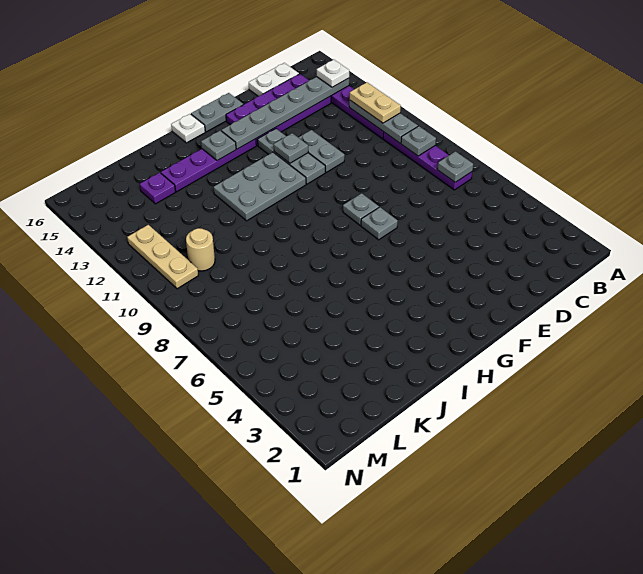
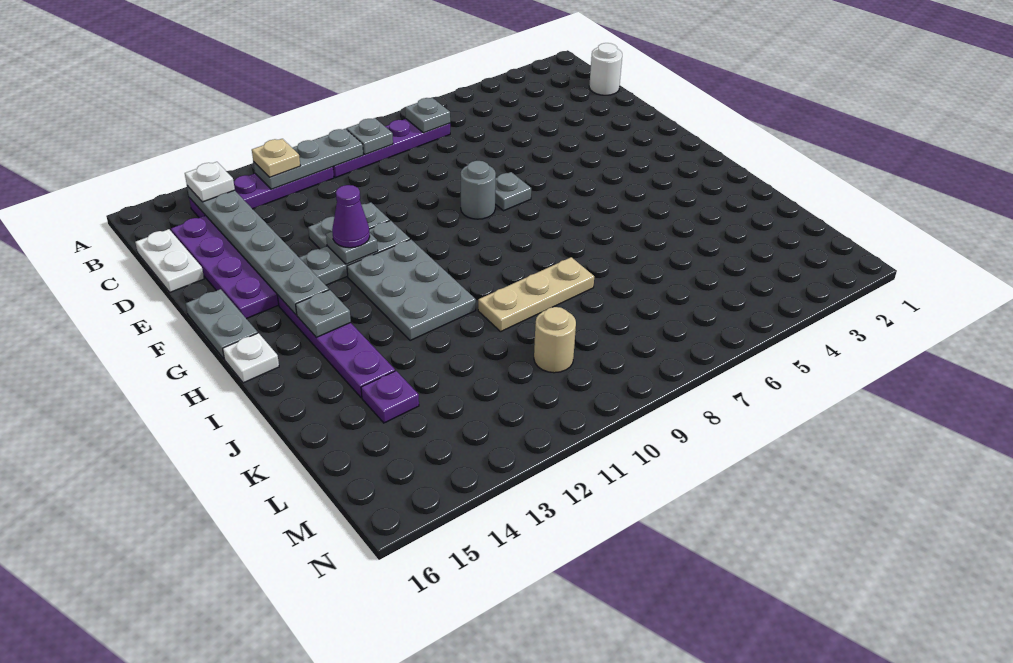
tan plate B11:B12 level 3 -> tan plate B12 level 3
none -> white round brick C1 level 1
grey plate F8 level 1 -> grey round brick F8 level 1
none -> purple cone F12 level 3
tan plate M10:M12 level 1 -> tan plate J8:J10 level 1

